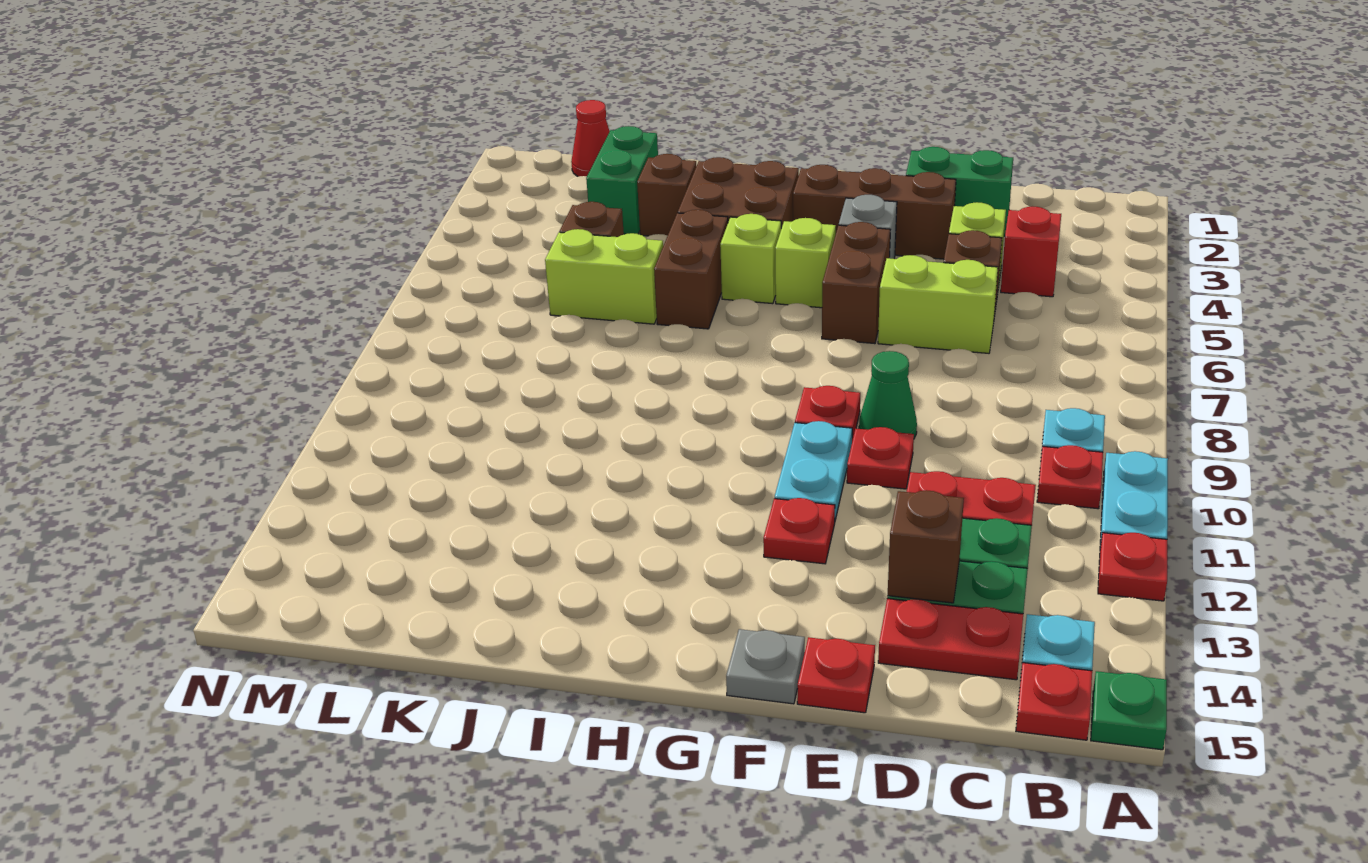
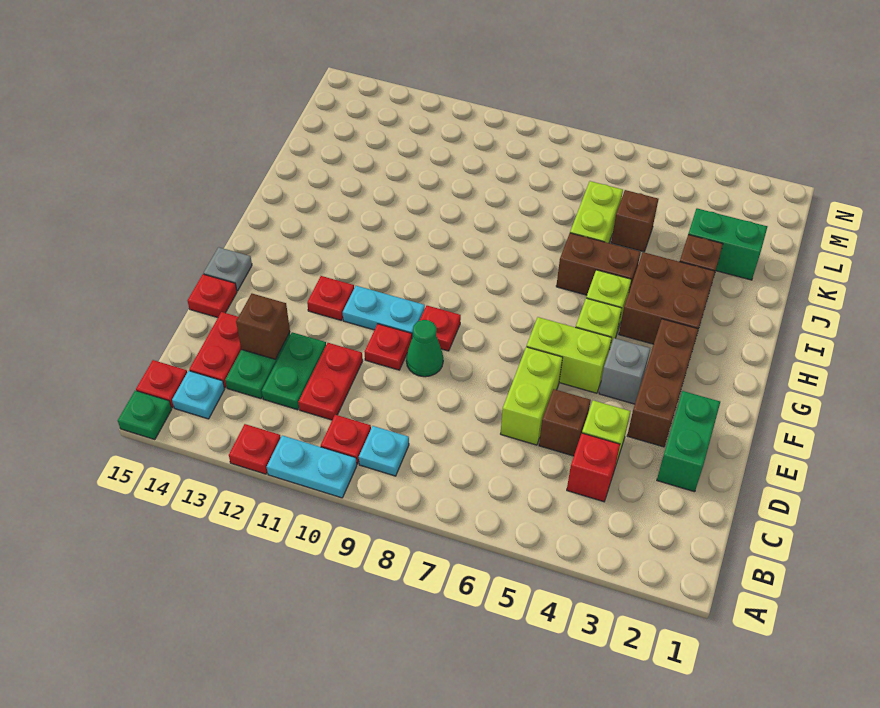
brown brick F5:F6 level 1 -> lime brick F5:F6 level 1
red cone L1 level 1 -> none

